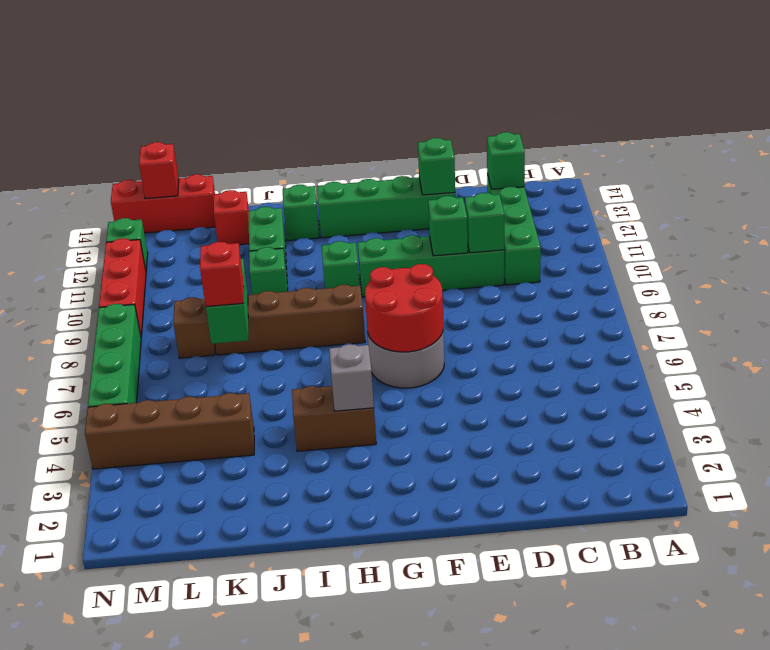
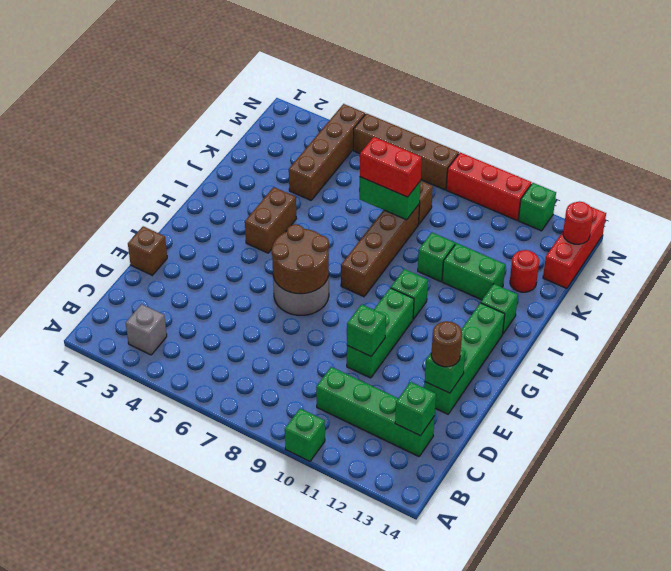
green brick D10:G10 level 1 -> green brick E10:G10 level 1
green brick D10 level 2 -> green brick A10 level 1
none -> brown brick E1 level 1
none -> brown round brick E13 level 3
red round brick F6:G7 level 2 -> brown round brick F6:G7 level 2
grey brick H4 level 2 -> grey brick B3 level 1
red brick K7 level 3 -> red brick K7:K8 level 3
red brick K13 level 1 -> red round brick K13 level 1
red brick M14 level 2 -> red round brick M14 level 2
green brick N5:N8 level 1 -> brown brick N5:N8 level 1

